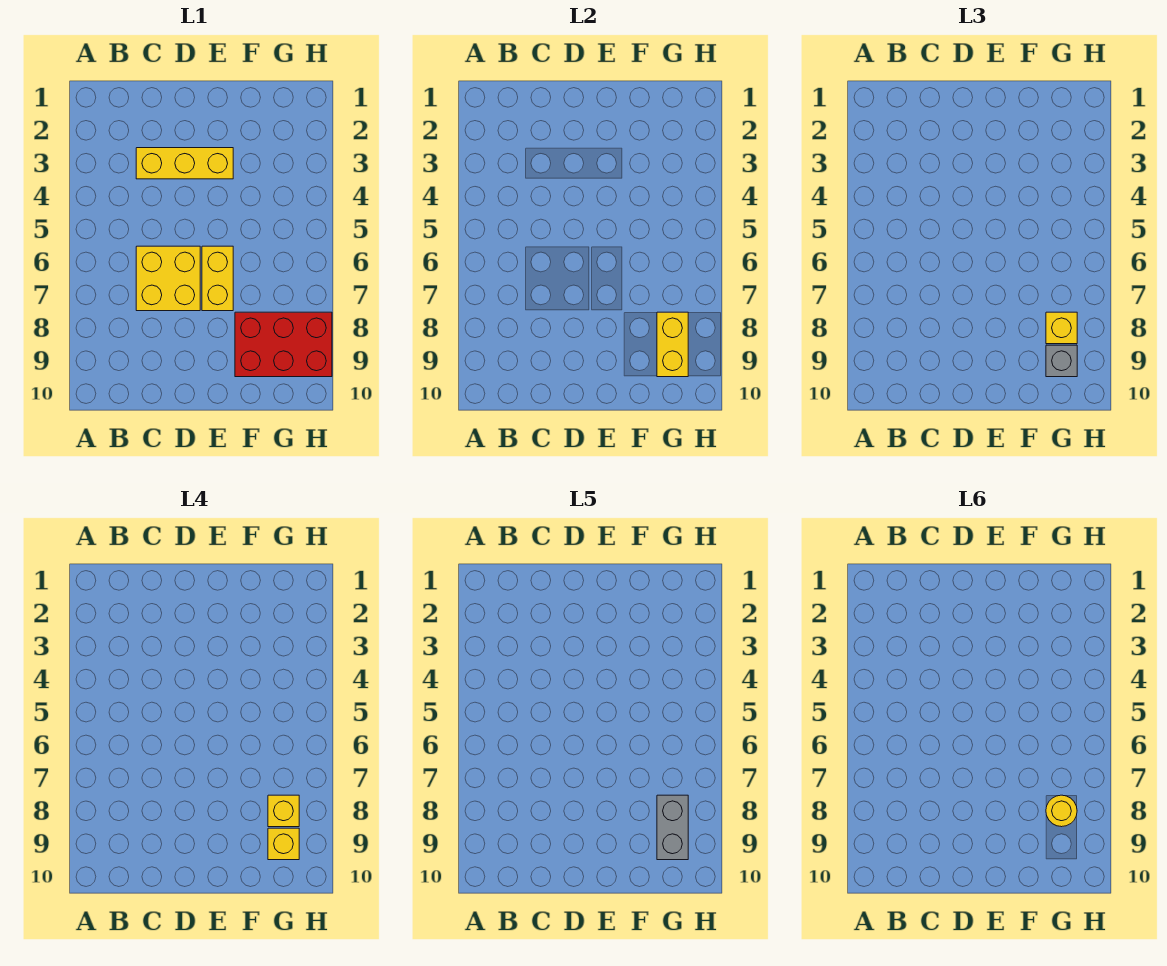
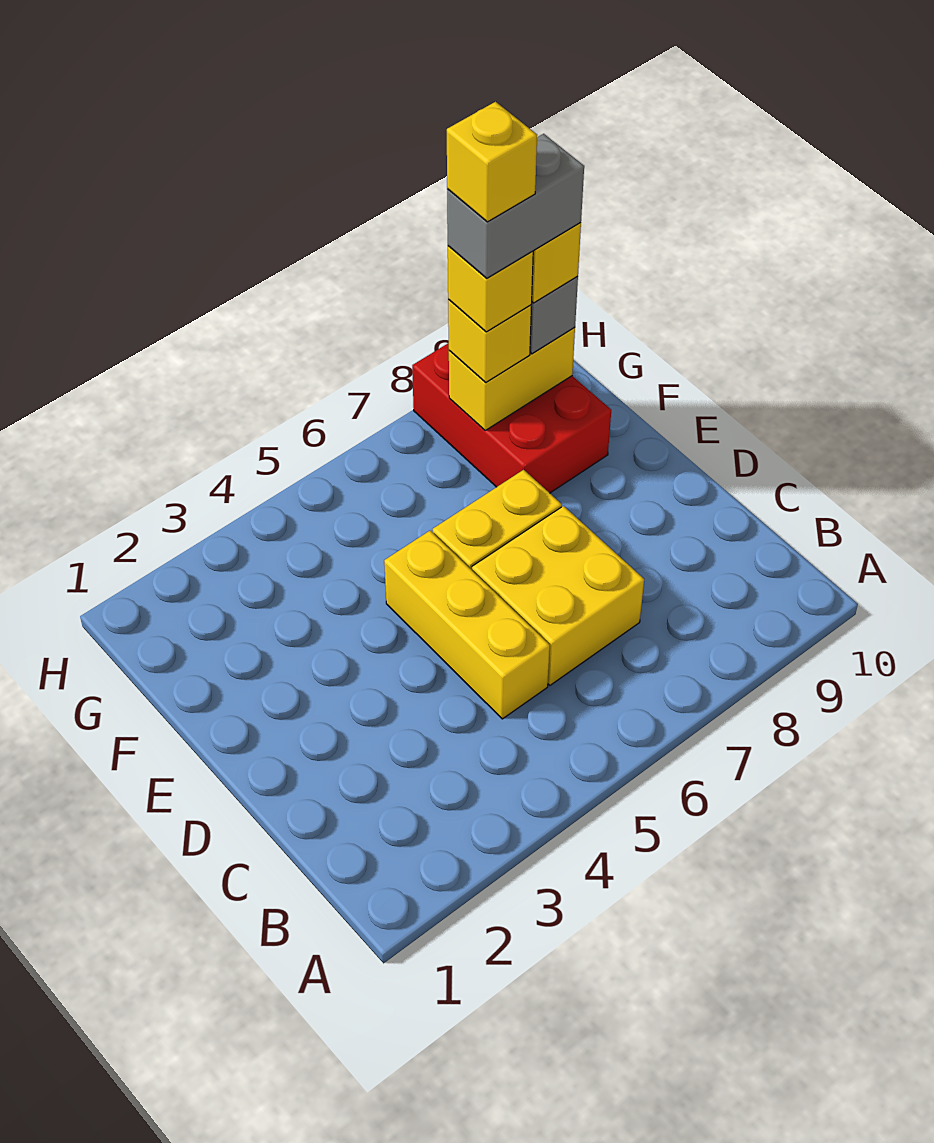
yellow brick C3:E3 level 1 -> yellow brick C5:E5 level 1
yellow round brick G8 level 6 -> yellow brick G8 level 6

